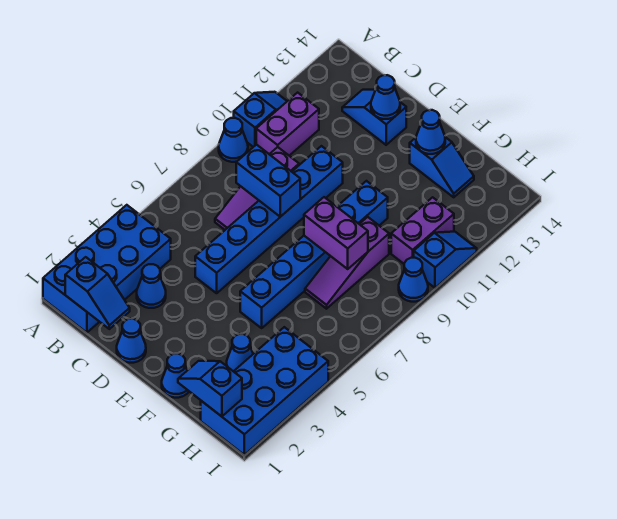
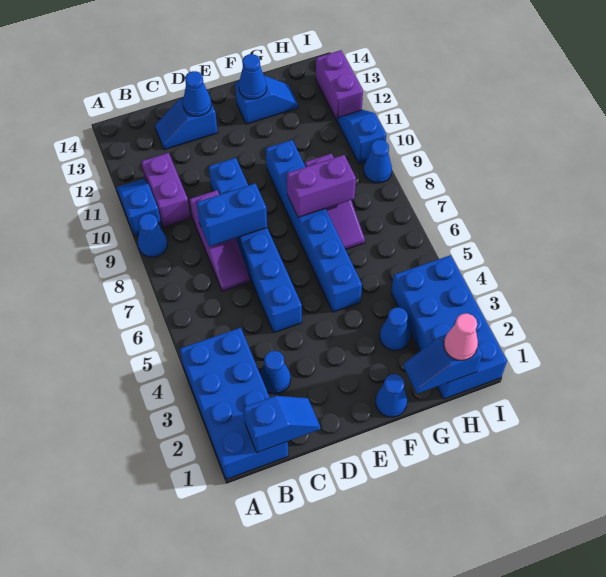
blue cone D1 level 1 -> none
none -> pink cone H1 level 3
purple brick H10:H11 level 1 -> purple brick I12:I13 level 1

